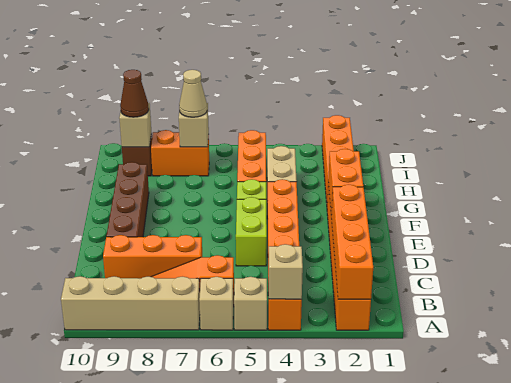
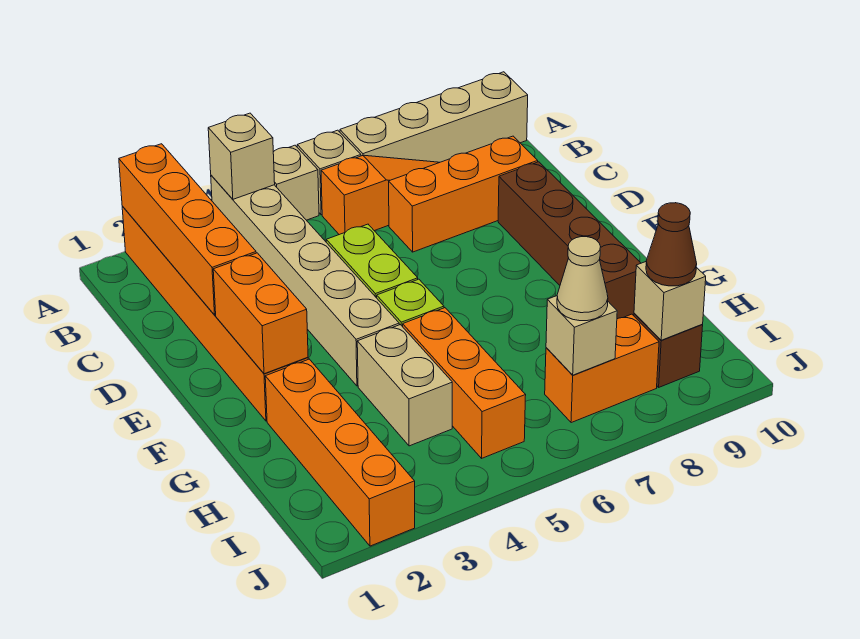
orange brick A4:F4 level 1 -> tan brick A4:F4 level 1

